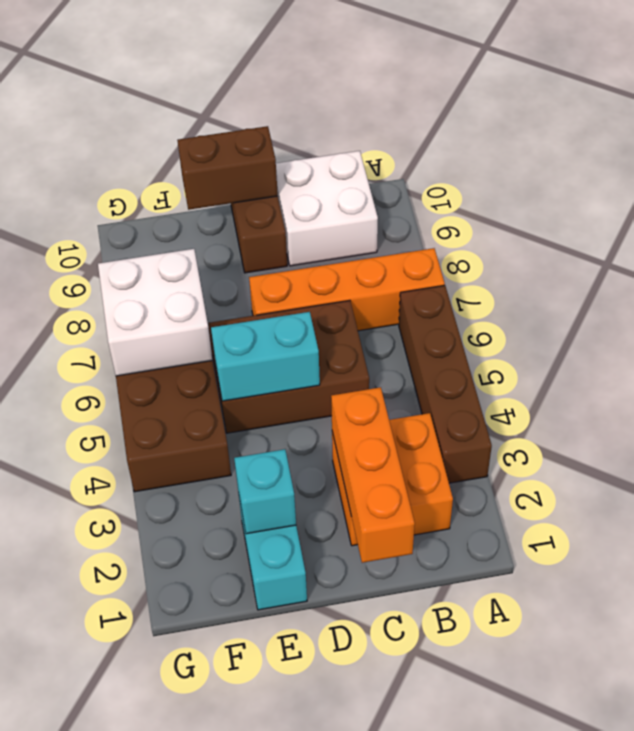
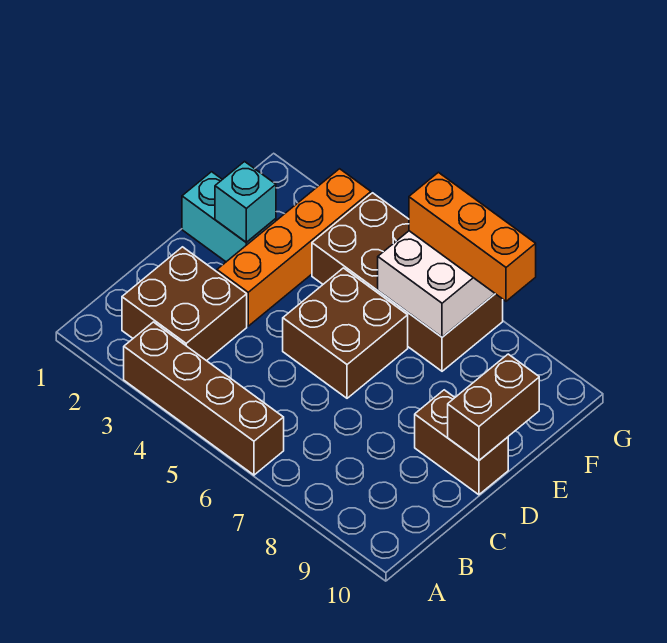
orange brick A7:D7 level 1 -> orange brick D3:G3 level 1
orange brick B2:C3 level 1 -> brown brick B2:C3 level 1
white brick B9:C10 level 1 -> none
orange brick C1:C3 level 2 -> orange brick G6:G8 level 3
brown brick C5:E6 level 1 -> brown brick D5:E6 level 1
cyan brick D5:E5 level 2 -> none

